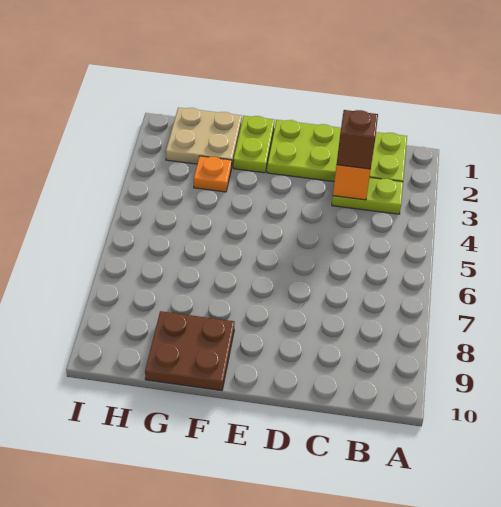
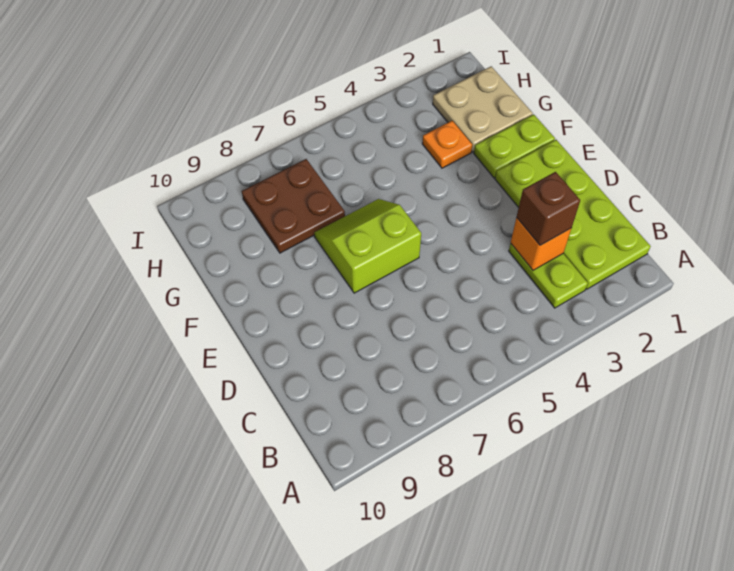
none -> lime slope E6:F7 level 1 top E
brown plate F9:G10 level 1 -> brown plate G7:H8 level 1

